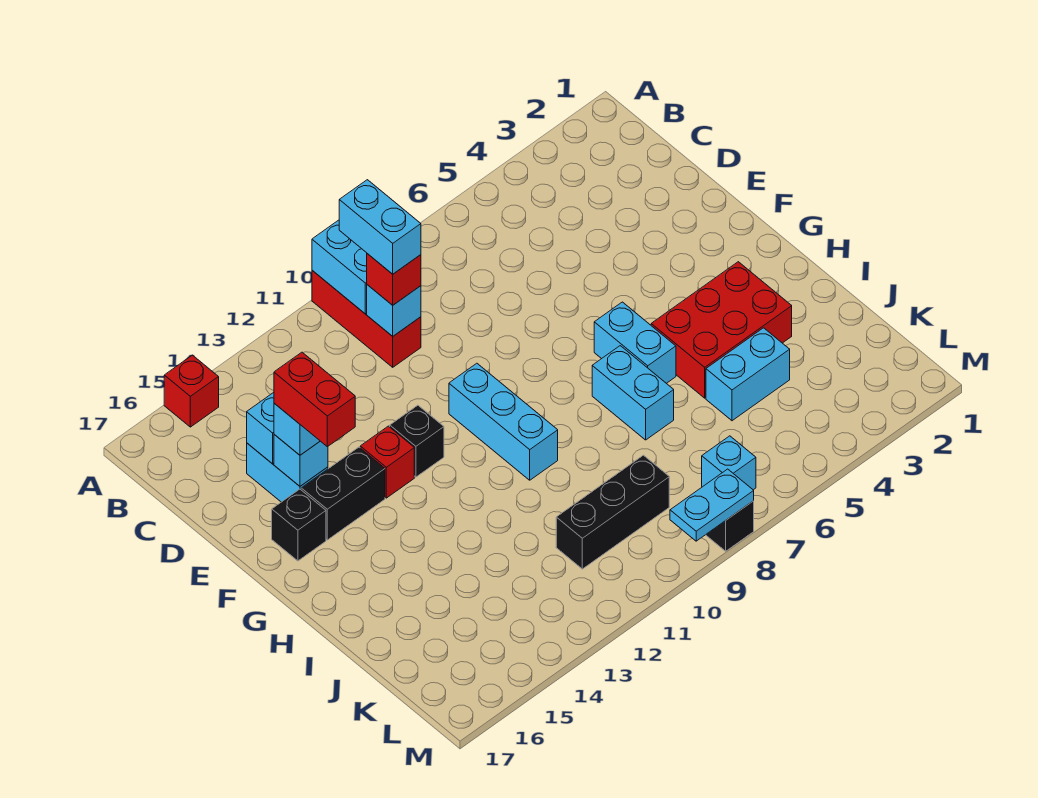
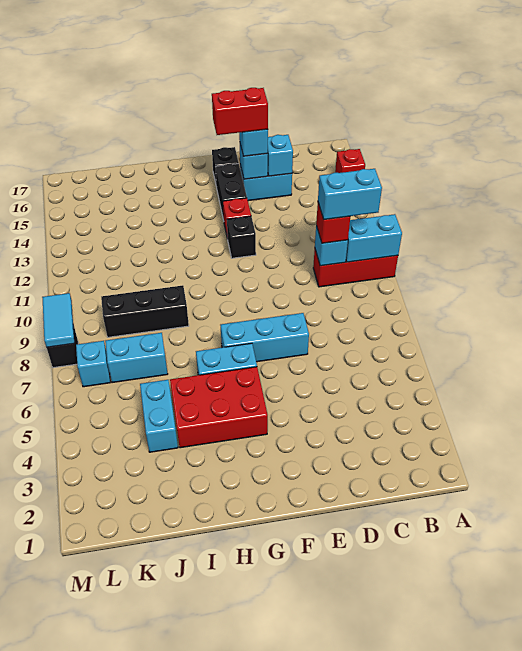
cyan brick F10:H10 level 1 -> cyan brick E7:G7 level 1
red brick H3:I5 level 1 -> red brick G4:I5 level 1
cyan brick H7:I7 level 1 -> cyan brick J7:K7 level 1
black brick K9:K11 level 1 -> black brick I9:K9 level 1
cyan plate M8:M9 level 2 -> cyan tile M8:M9 level 2

